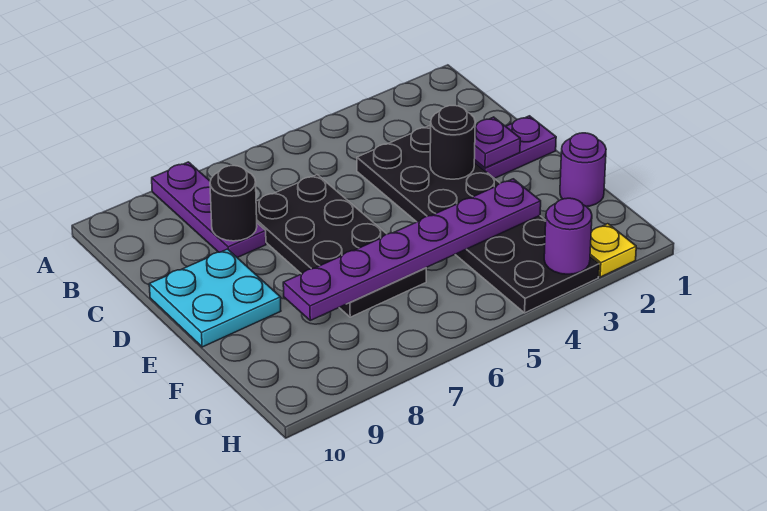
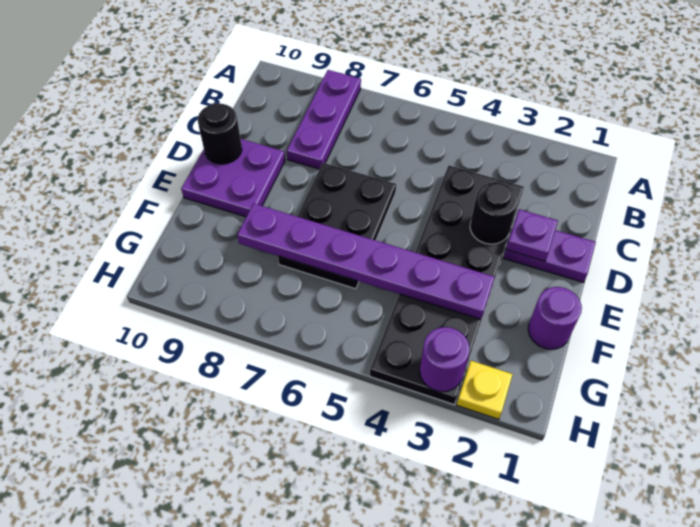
black plate C6:F7 level 1 -> black plate D6:F7 level 1
black round brick C8 level 2 -> black round brick D10 level 2
cyan plate D9:E10 level 1 -> purple plate D9:E10 level 1

